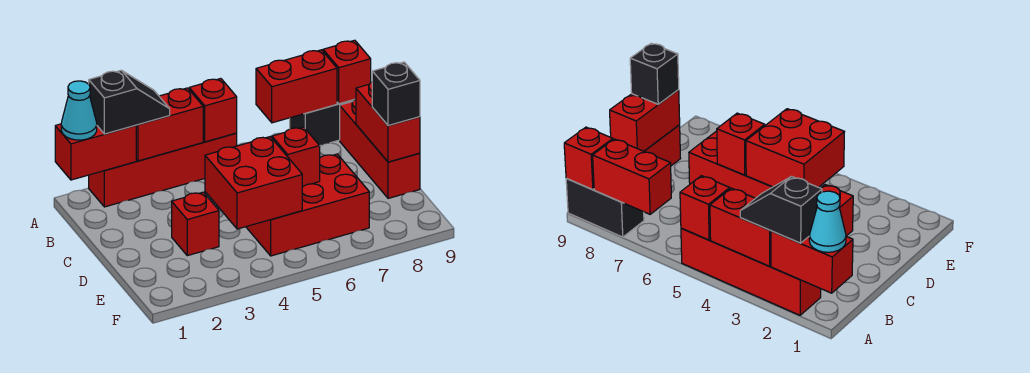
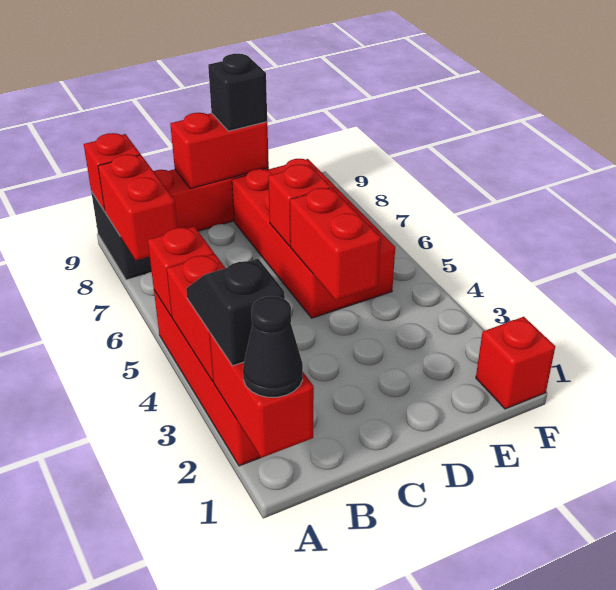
cyan cone A1 level 3 -> black cone A1 level 3
red brick D3 level 1 -> red brick F1 level 1
red brick D4:E5 level 2 -> red brick D4:D5 level 2
red brick D5:E7 level 1 -> red brick D5:E8 level 1

